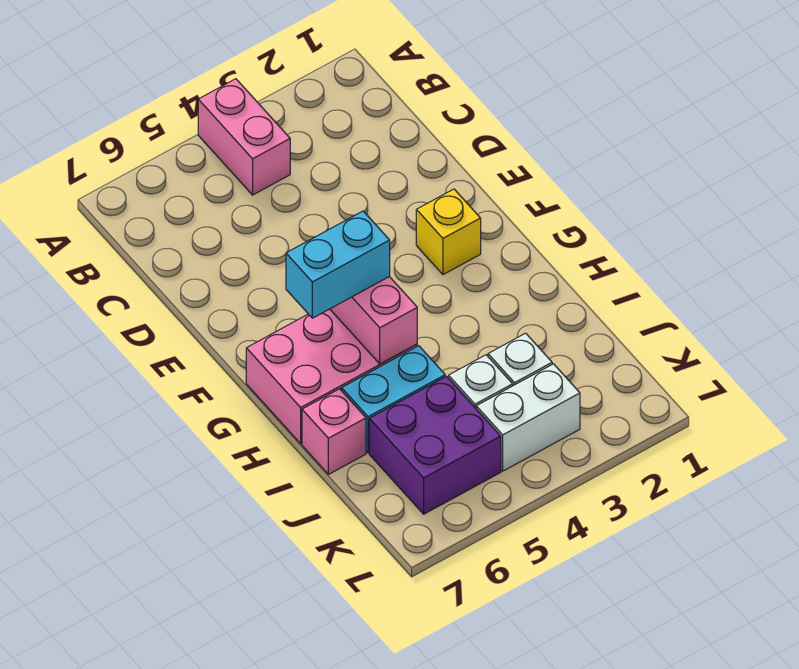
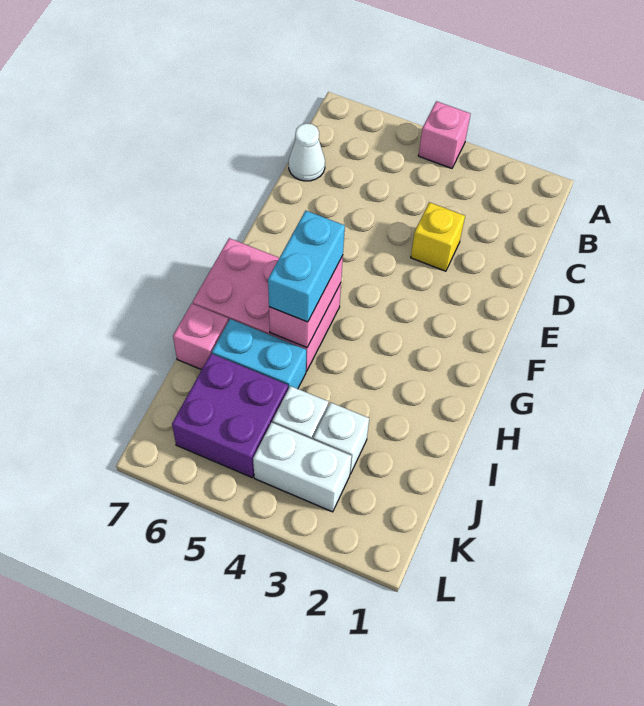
pink brick A4:B4 level 1 -> pink brick A4 level 1
none -> white cone C7 level 1
yellow brick F2 level 1 -> yellow brick D3 level 1
cyan brick G5:G6 level 3 -> cyan brick G5:H5 level 3

